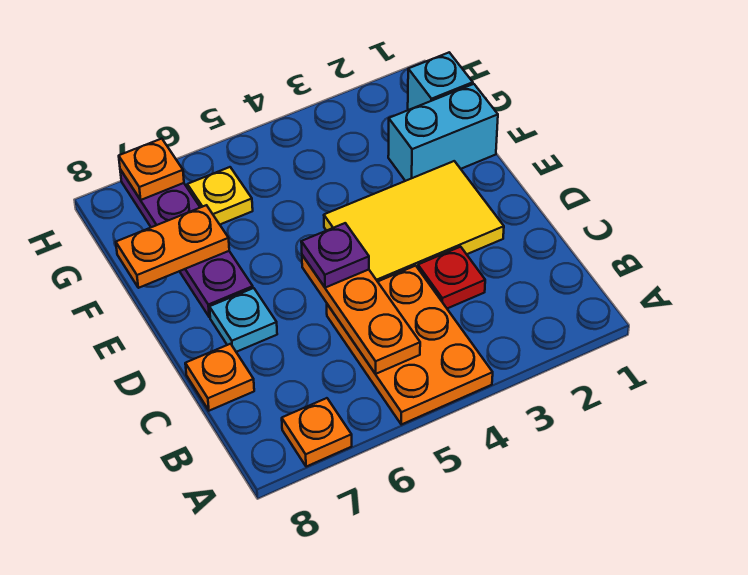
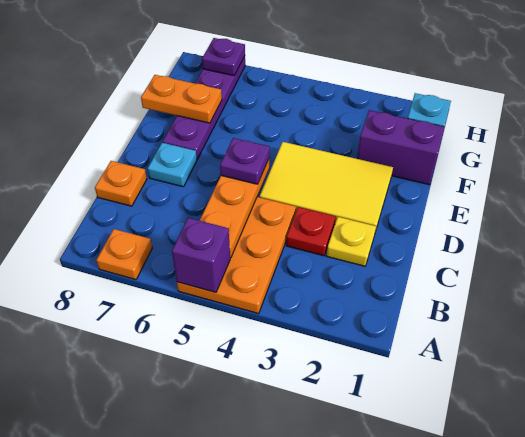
none -> purple brick A5 level 2
cyan brick F1:F2 level 1 -> purple brick F1:F2 level 1
yellow plate G6 level 1 -> yellow plate C2 level 1
orange plate H7 level 2 -> purple plate H7 level 2

